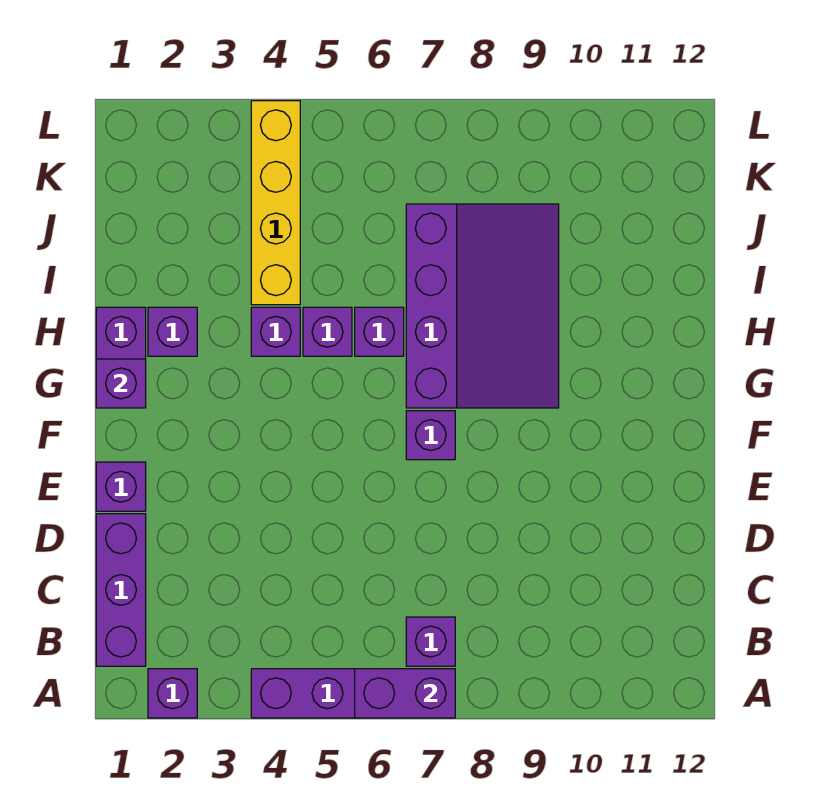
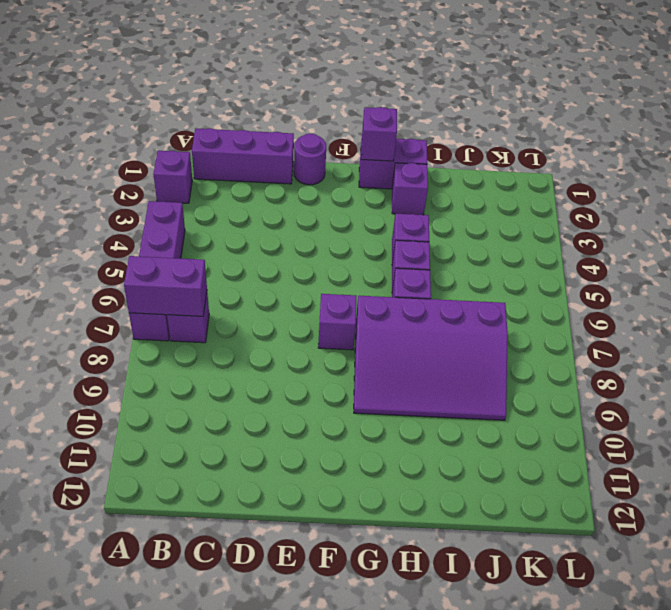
purple brick A6:A7 level 2 -> purple brick A7:B7 level 2
purple brick E1 level 1 -> purple round brick E1 level 1
yellow brick I4:L4 level 1 -> none

